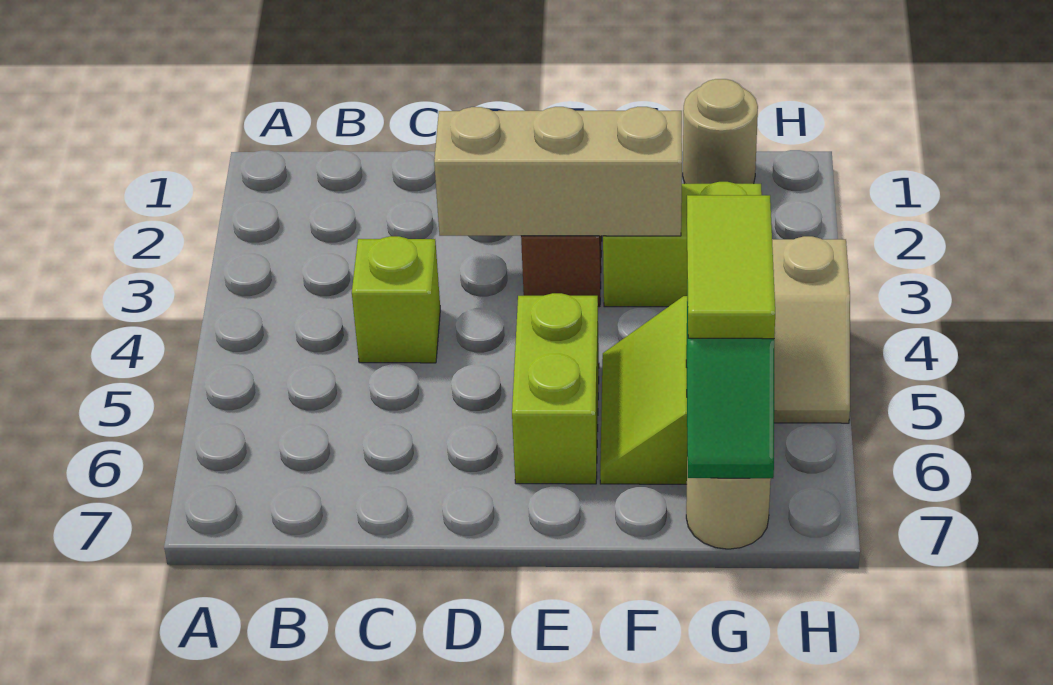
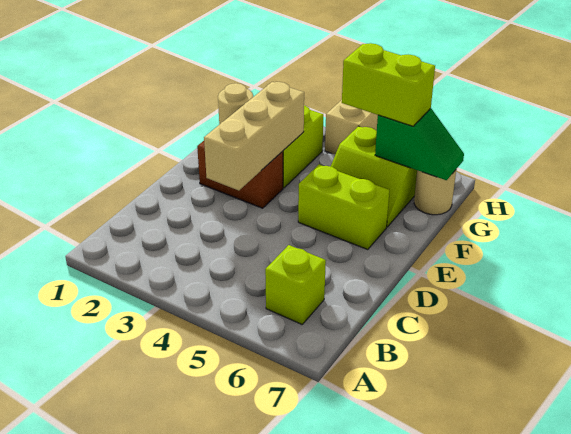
lime brick C4 level 1 -> lime brick B6 level 1
lime tile G5:G6 level 3 -> lime brick G5:G6 level 3

